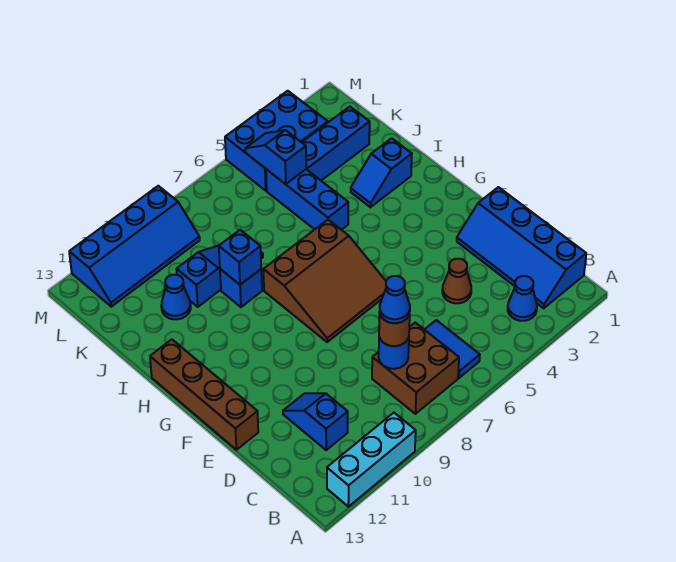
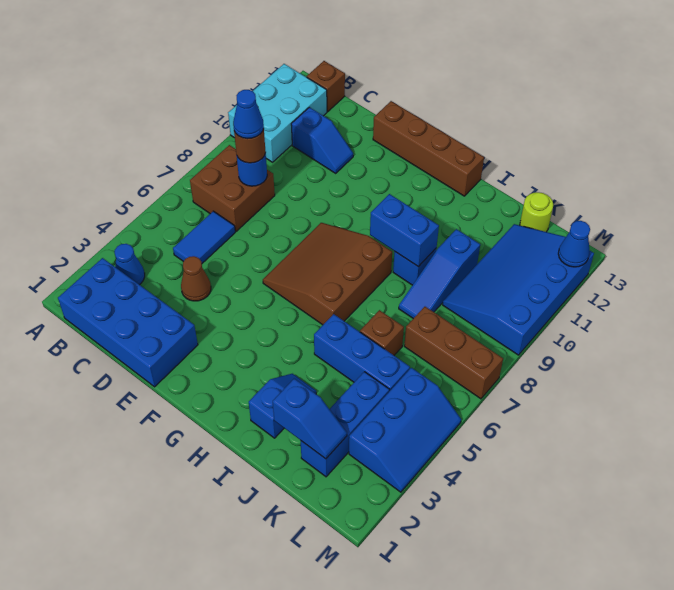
cyan brick A10:A12 level 1 -> cyan brick A10:B12 level 1
blue slope B1:E2 level 1 top 1 -> blue brick B1:E2 level 1
blue tile B6:C6 level 1 -> blue tile C5:C6 level 1
none -> brown brick B13 level 1
blue brick I9 level 2 -> blue brick H9:I9 level 2
none -> brown brick J6 level 1
blue cone J11 level 1 -> blue cone M12 level 2
blue slope K5:L5 level 2 top K -> blue slope J2:K2 level 2 top J
none -> brown brick K7:M7 level 1
none -> lime round brick K13 level 1
blue brick L3:M5 level 1 -> blue slope L3:M5 level 1 top L
blue slope L9:M12 level 1 top M -> blue slope K9:M12 level 1 top M

